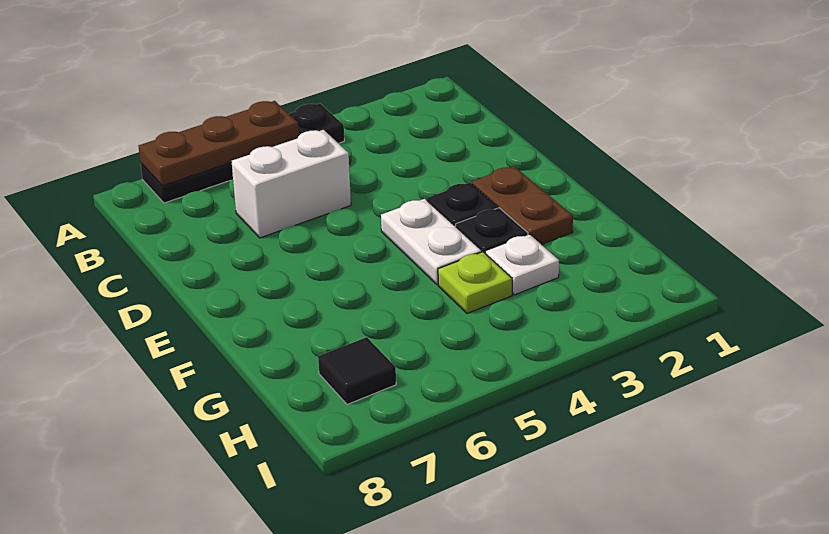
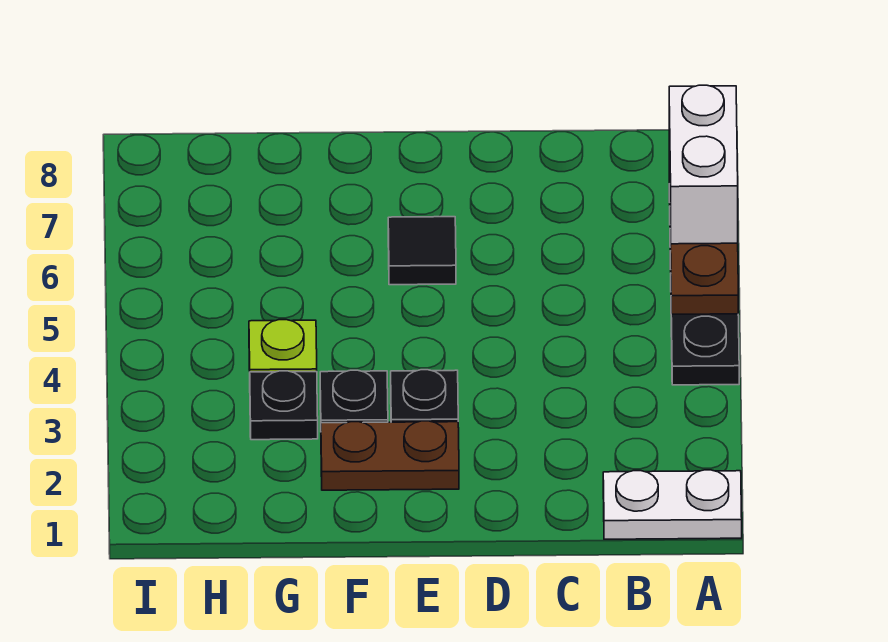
white brick C5:C6 level 1 -> white brick A6:A7 level 3
white plate E4:F4 level 1 -> white plate A1:B1 level 1
white plate G3 level 1 -> black plate G3 level 1
black tile H7 level 1 -> black tile E6 level 1

